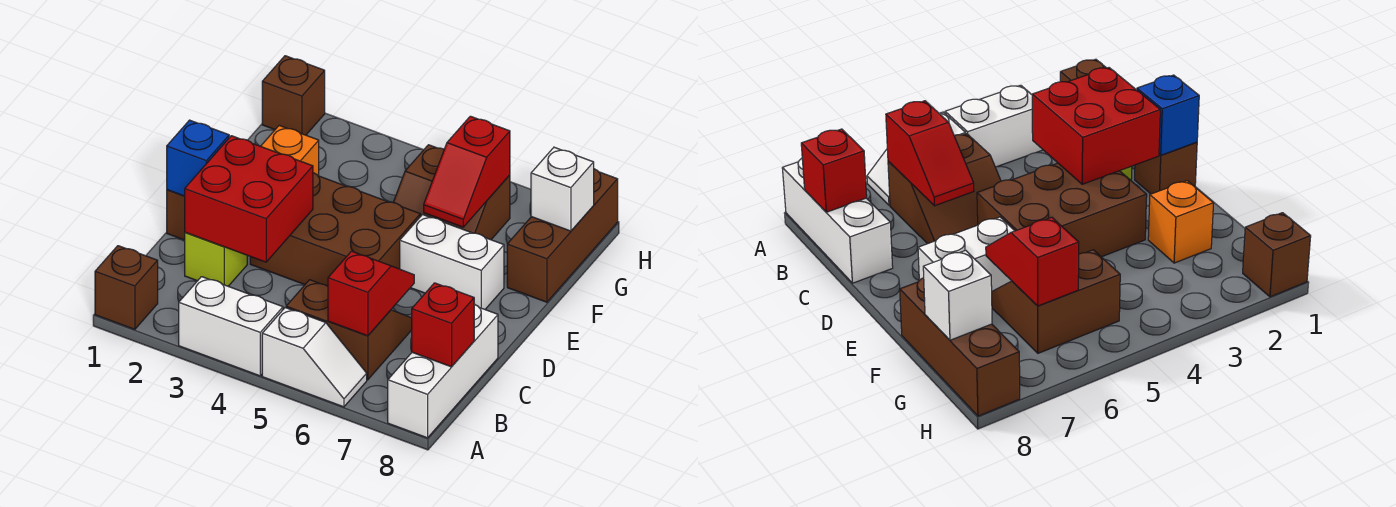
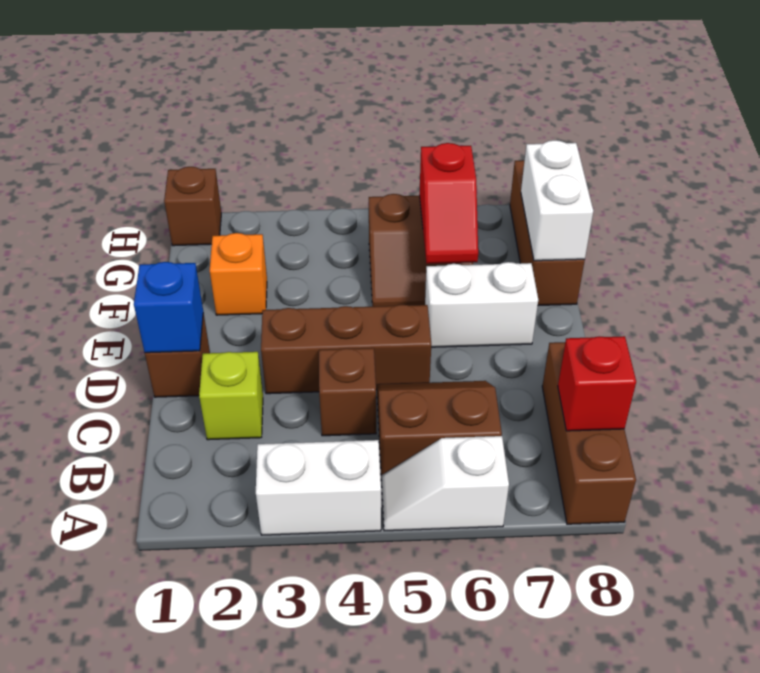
brown brick A1 level 1 -> brown brick C4 level 1
white slope A5:A6 level 1 top 5 -> white slope A5:A6 level 1 top 6
white brick A8:C8 level 1 -> brown brick A8:C8 level 1
red slope B6:C6 level 2 top B -> none
red brick C2:D3 level 2 -> none
brown brick D3:E5 level 1 -> brown brick D3:D5 level 1
white brick G8 level 2 -> white brick F8:G8 level 2

